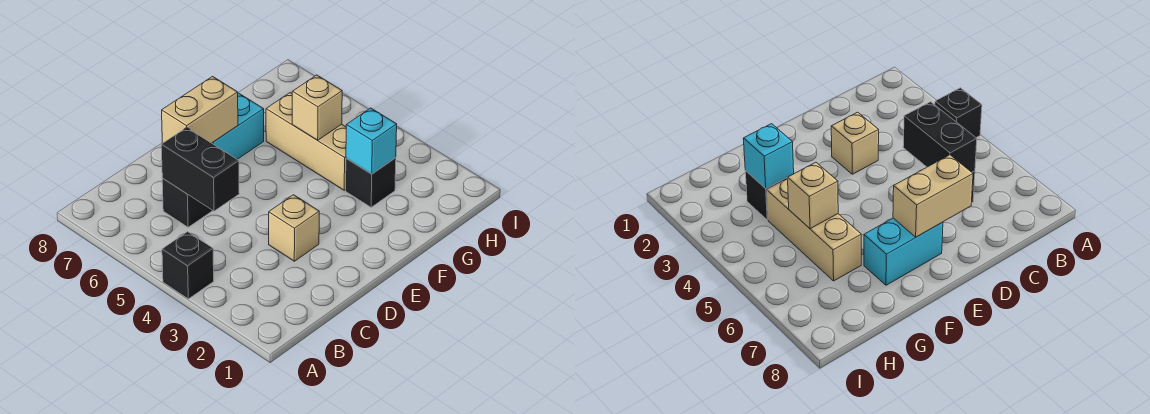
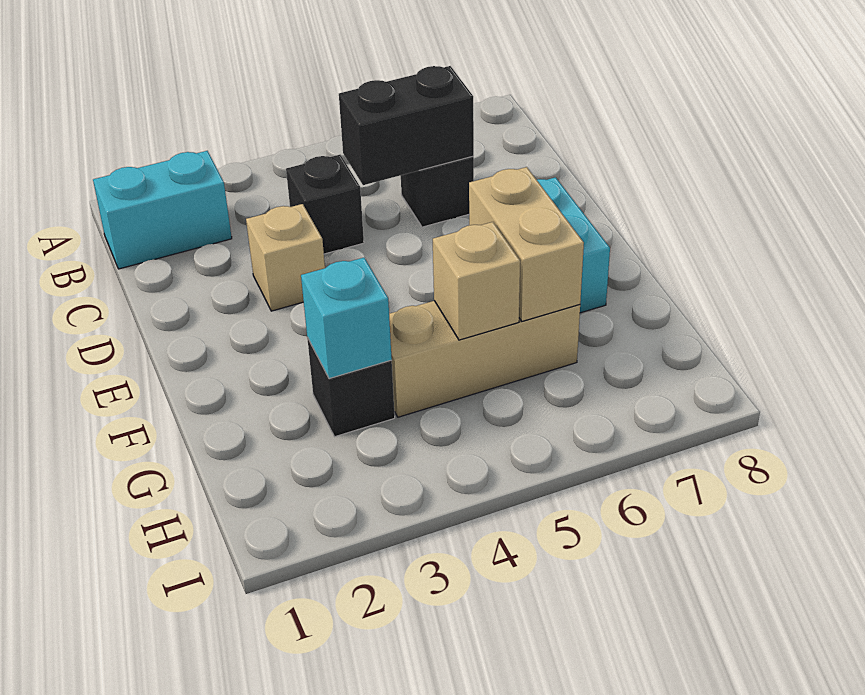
black brick A4 level 1 -> black brick C4 level 1
none -> cyan brick B1:B2 level 1
tan brick D7:E7 level 2 -> tan brick F6:G6 level 2

